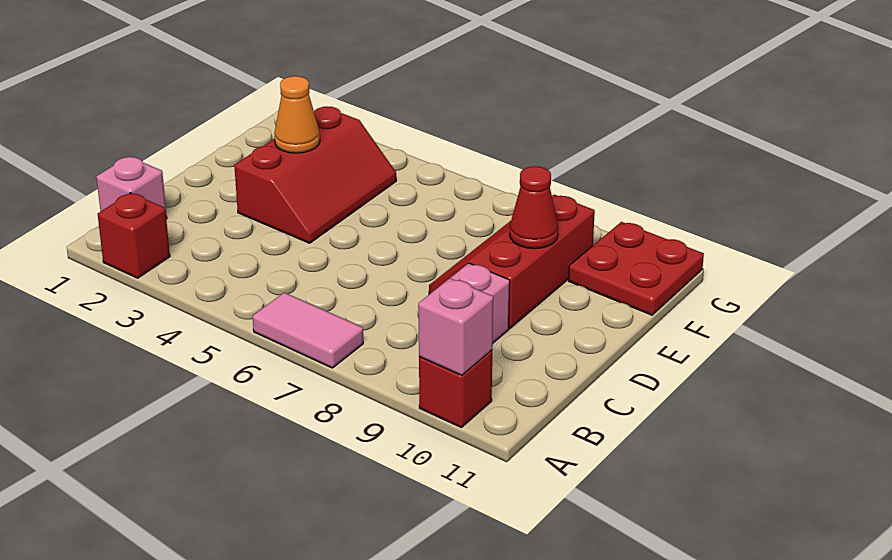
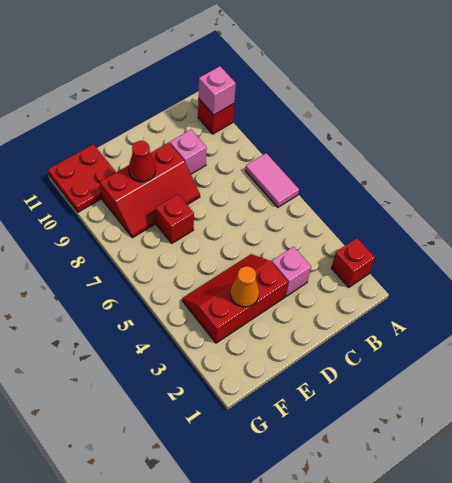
pink brick B1 level 1 -> pink brick C3 level 1
none -> red brick E7 level 1

